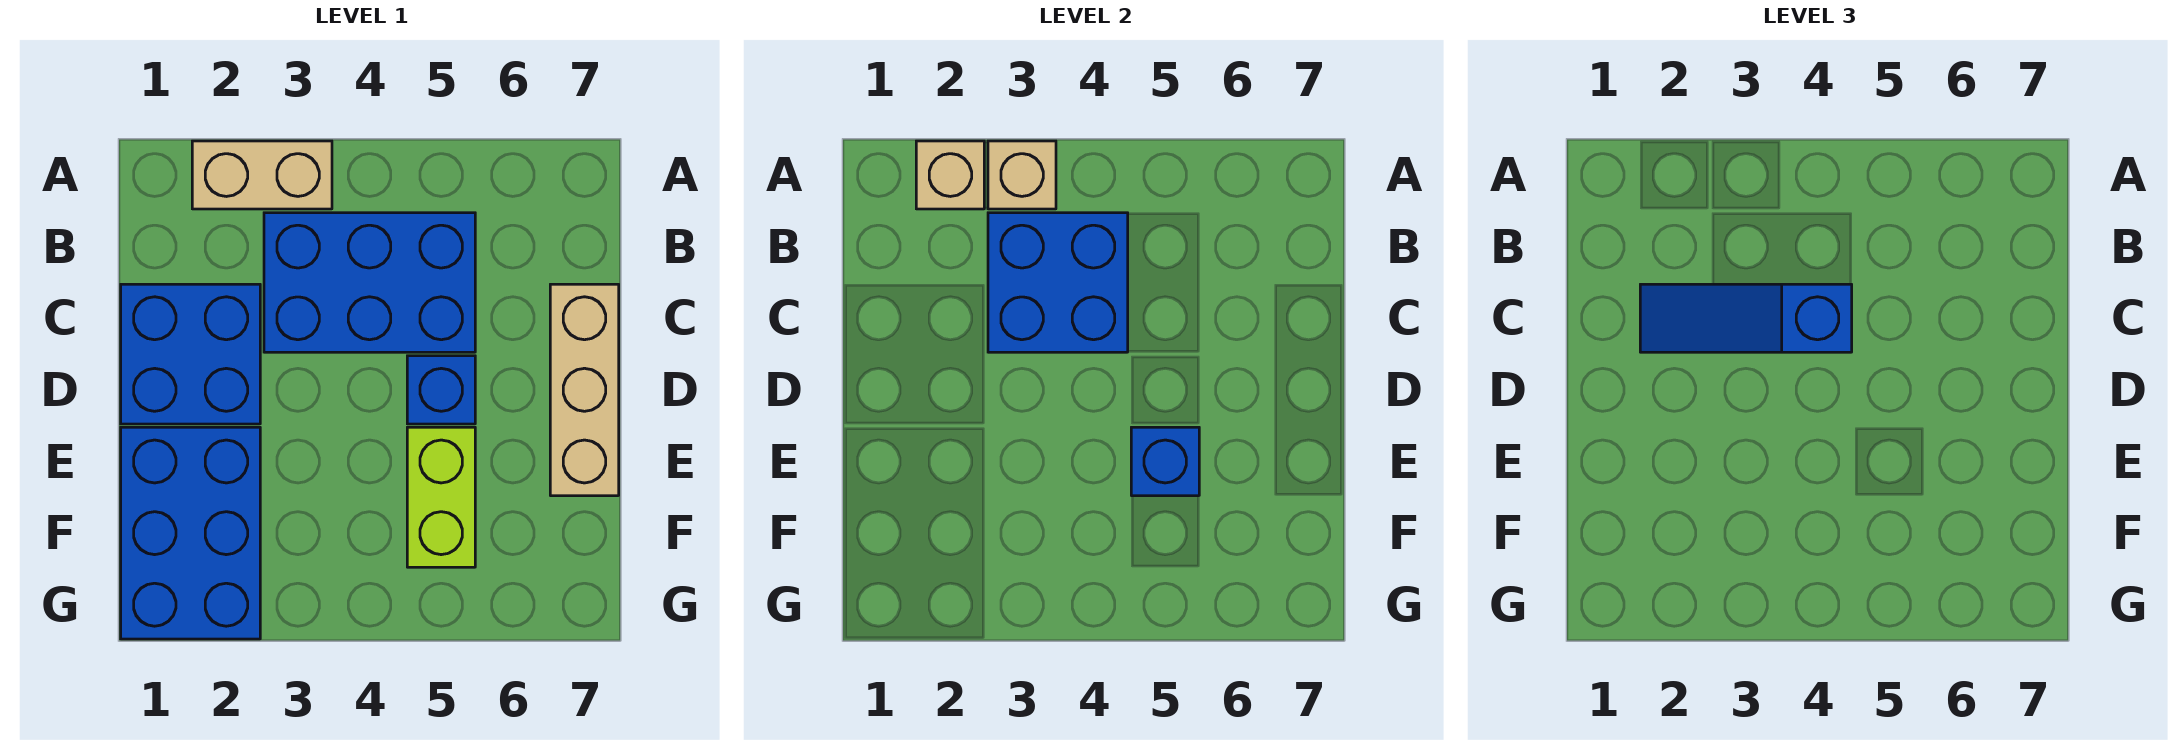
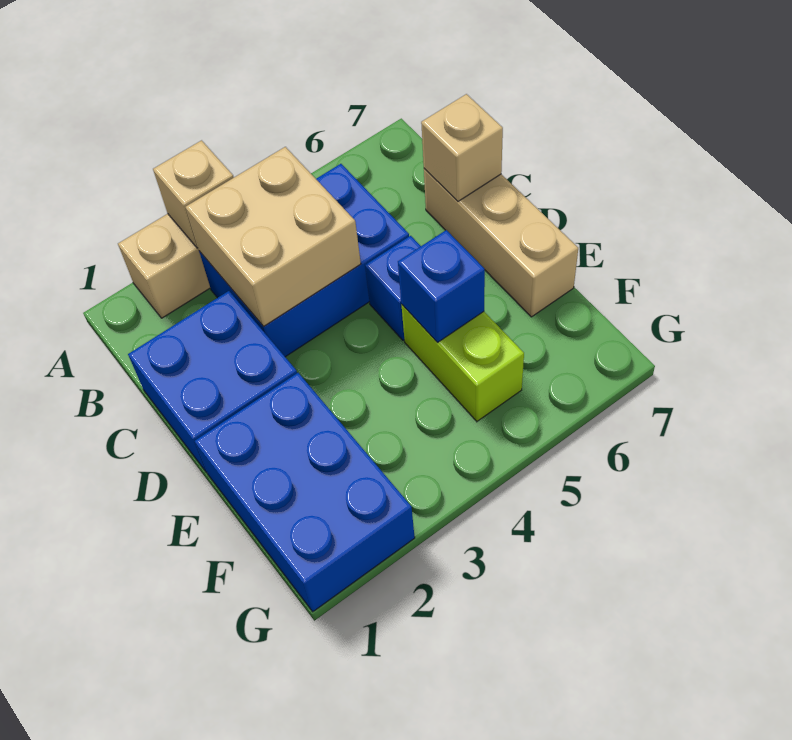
tan brick A2 level 2 -> tan brick C7 level 2
blue brick B3:C4 level 2 -> tan brick B3:C4 level 2
blue slope C2:C4 level 3 top 4 -> none

